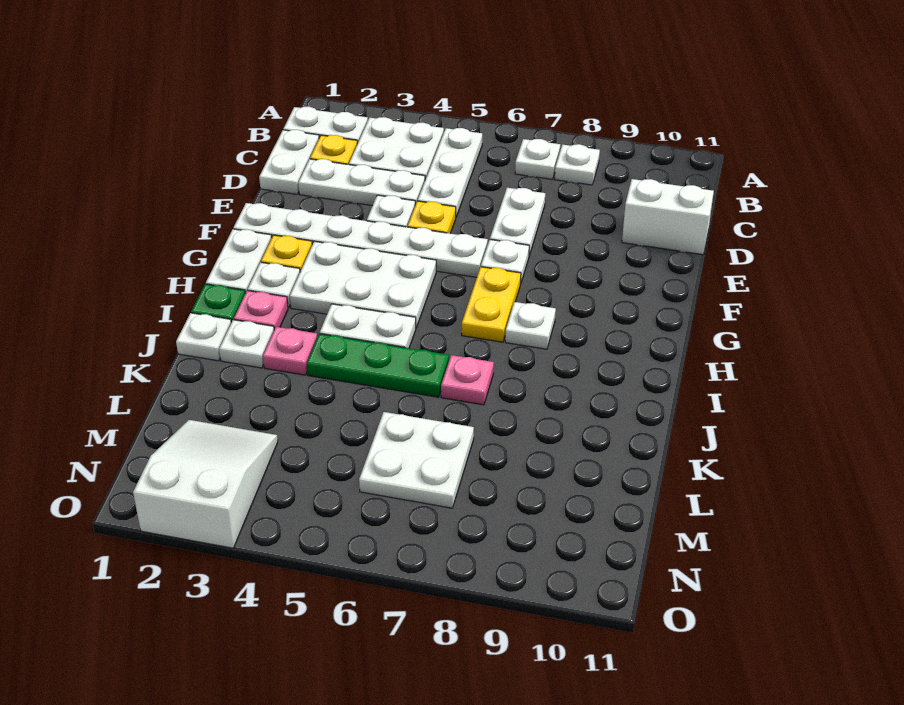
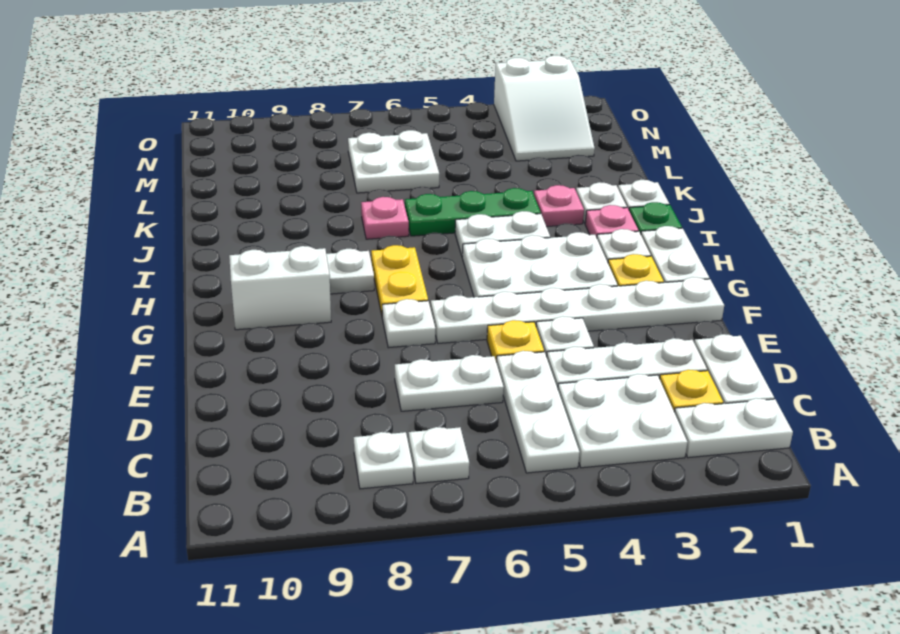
white plate D7:E7 level 1 -> white plate D6:D7 level 1
white brick D10:D11 level 1 -> white brick G9:G10 level 1

